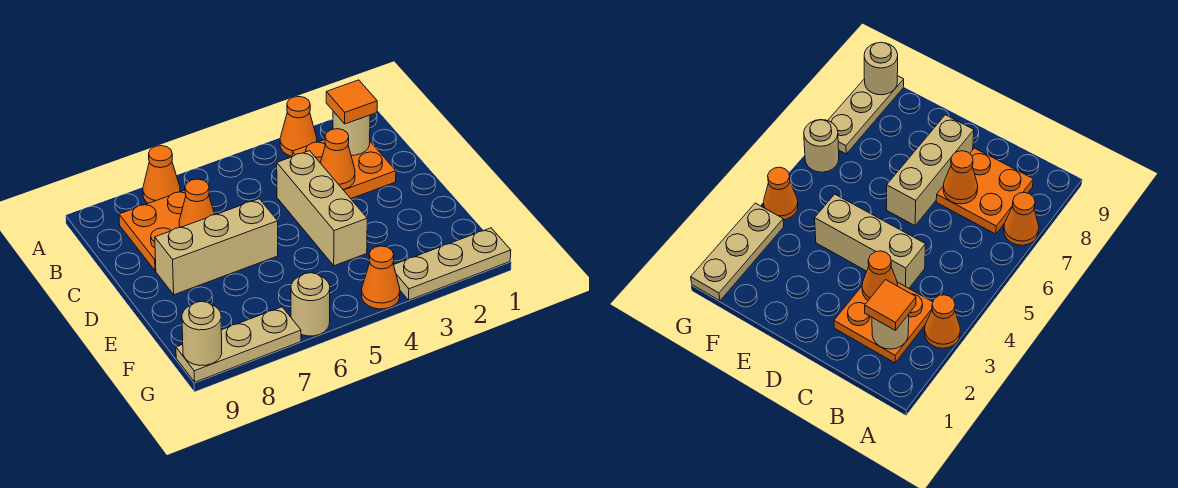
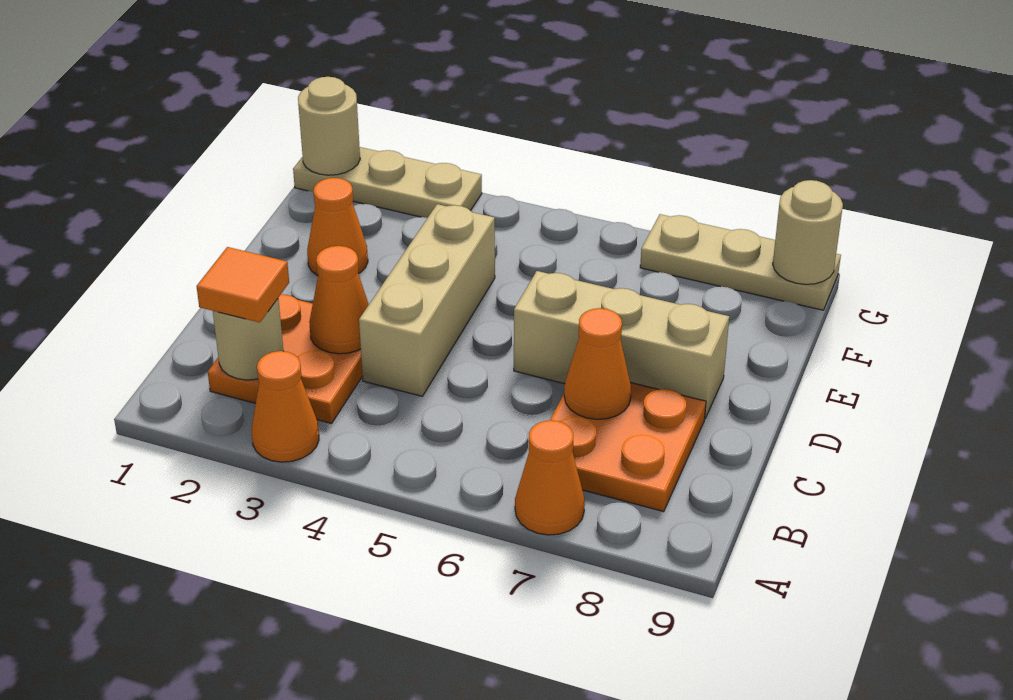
orange cone G4 level 1 -> orange cone E2 level 1
tan round brick G6 level 1 -> tan round brick G1 level 2

